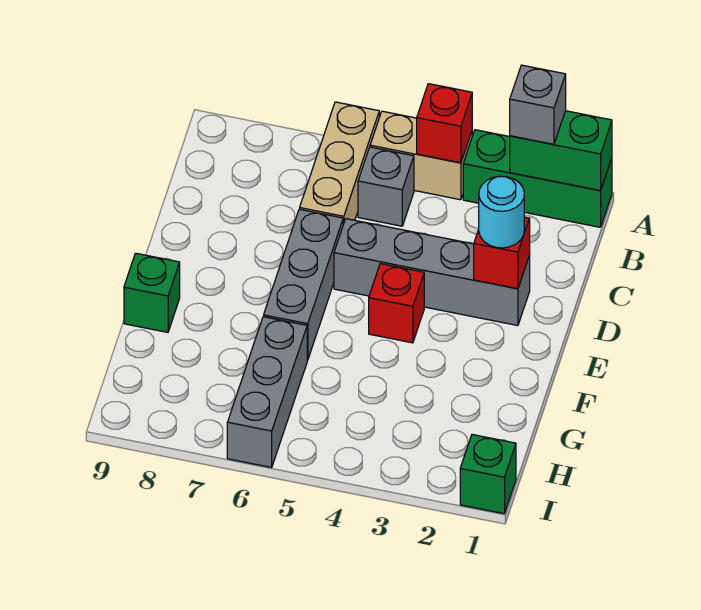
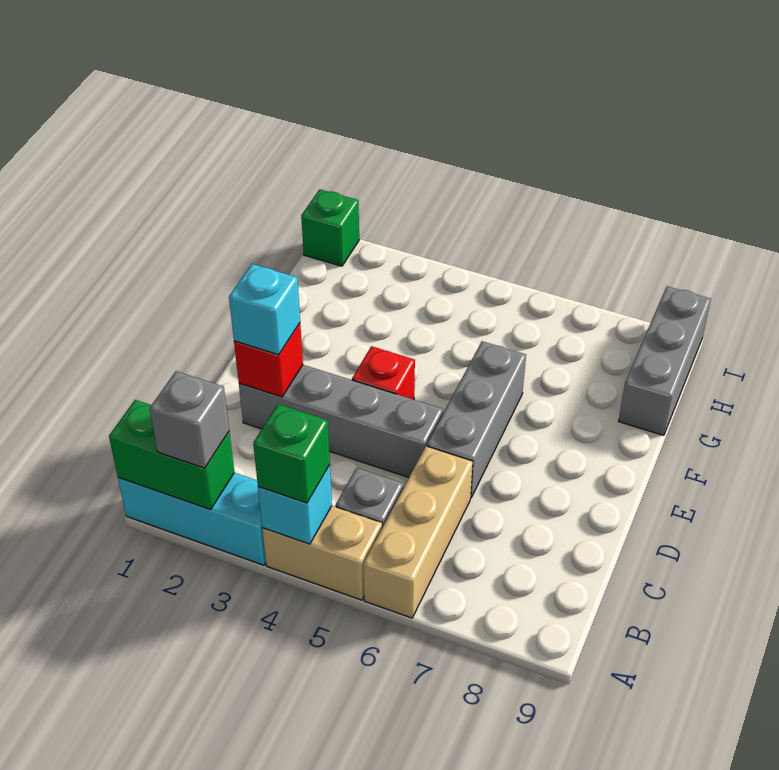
green brick A1:A3 level 1 -> cyan brick A1:A3 level 1
red brick A4 level 2 -> cyan brick A4 level 2
cyan round brick D2 level 3 -> cyan brick D2 level 3
green brick F9 level 1 -> green brick A4 level 3
grey brick G6:I6 level 1 -> grey brick G9:I9 level 1

